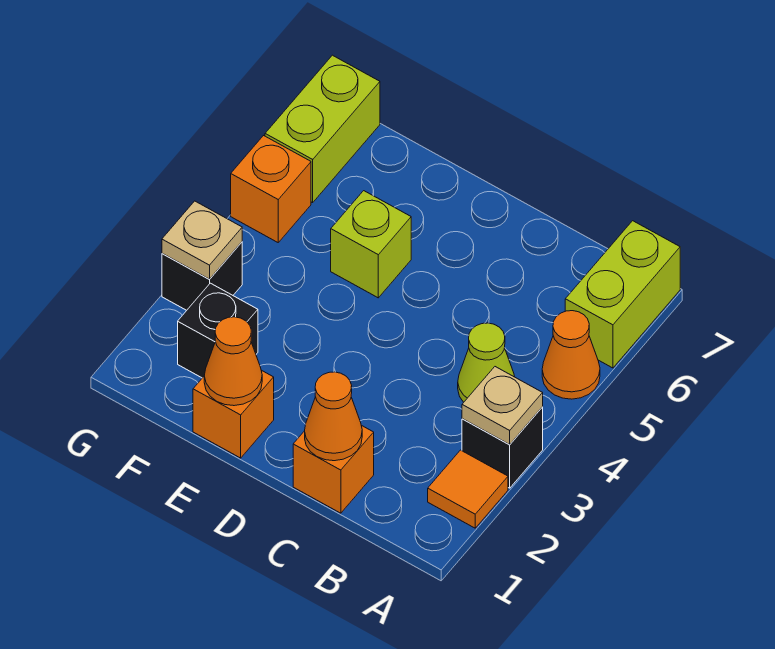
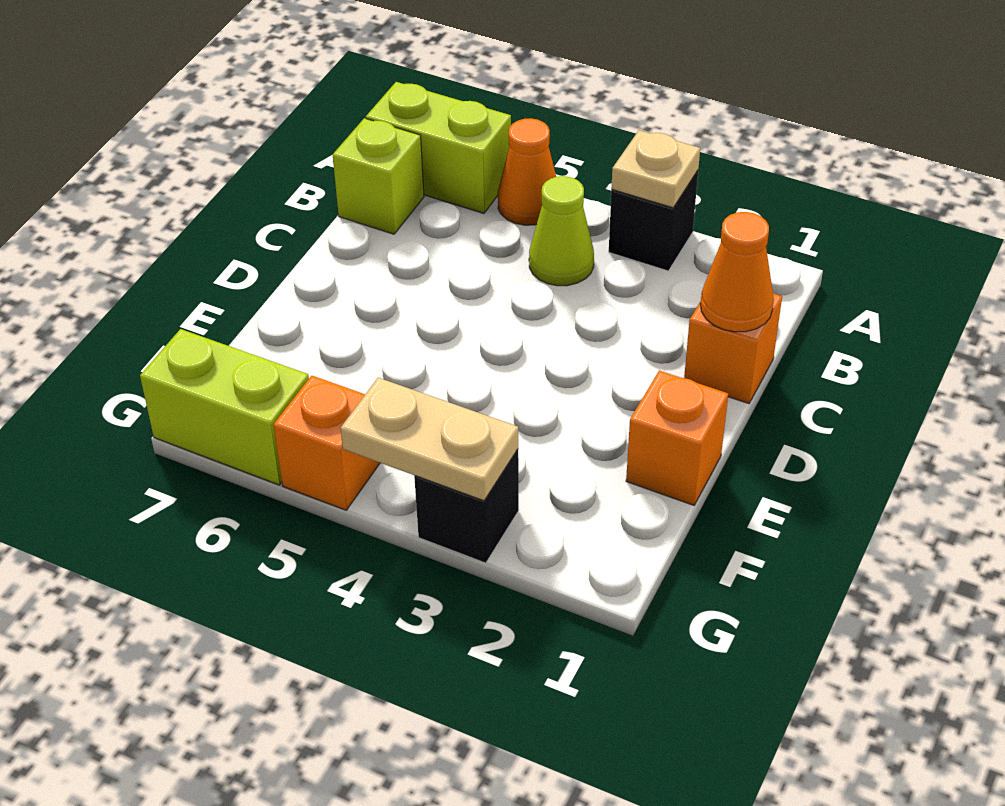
orange tile A2 level 1 -> none
orange cone E1 level 2 -> none
lime brick E5 level 1 -> lime brick B7 level 1
black brick F2 level 1 -> none
tan plate G3 level 2 -> tan plate G3:G4 level 2

